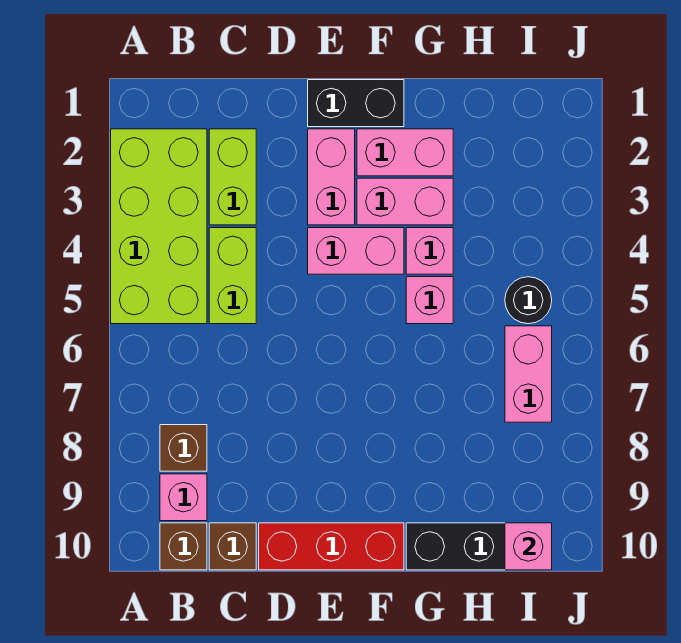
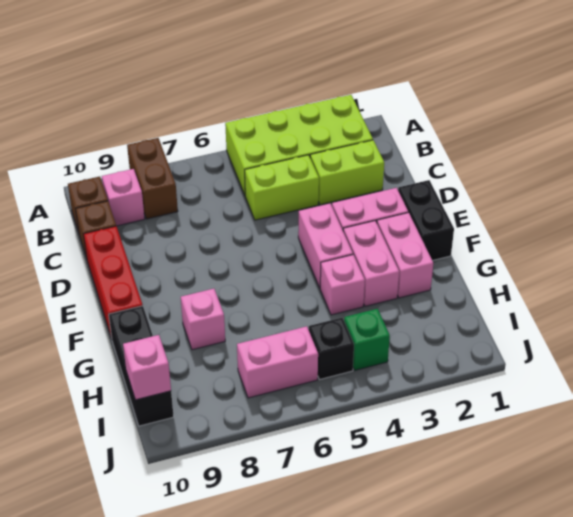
brown brick B8 level 1 -> brown brick A8:B8 level 1
pink brick G5 level 1 -> pink brick G8 level 1
none -> green brick I4 level 1
black round brick I5 level 1 -> black brick I5 level 1

